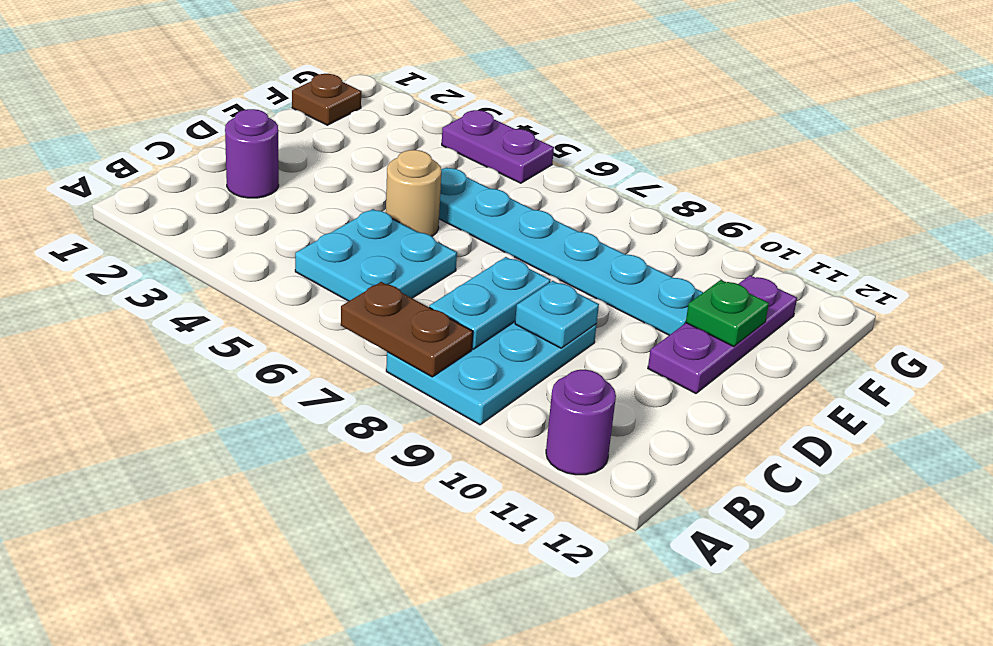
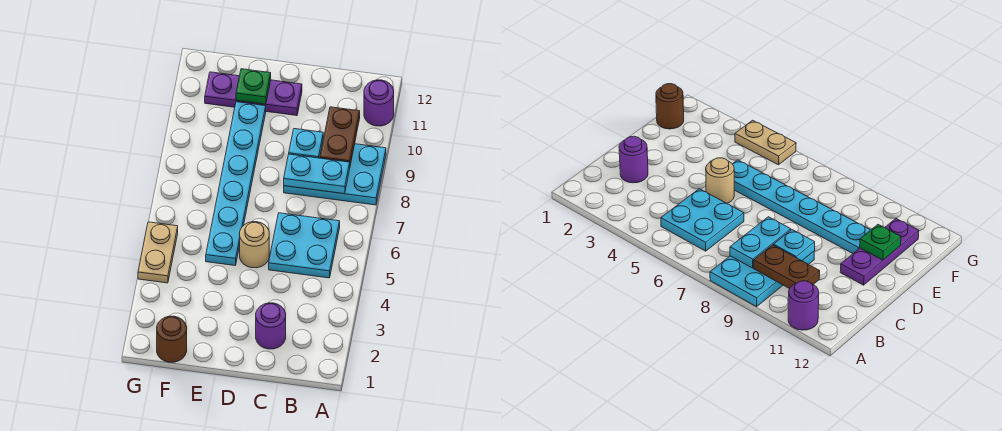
brown plate A7:A8 level 2 -> brown plate B9:B10 level 2
brown plate F1 level 1 -> brown round brick F1 level 1
purple plate G4:G5 level 1 -> tan plate G4:G5 level 1

